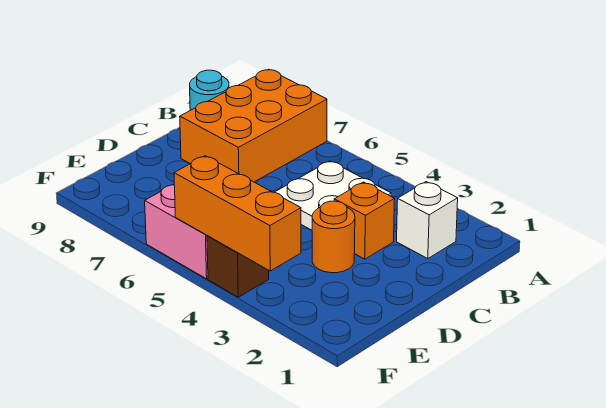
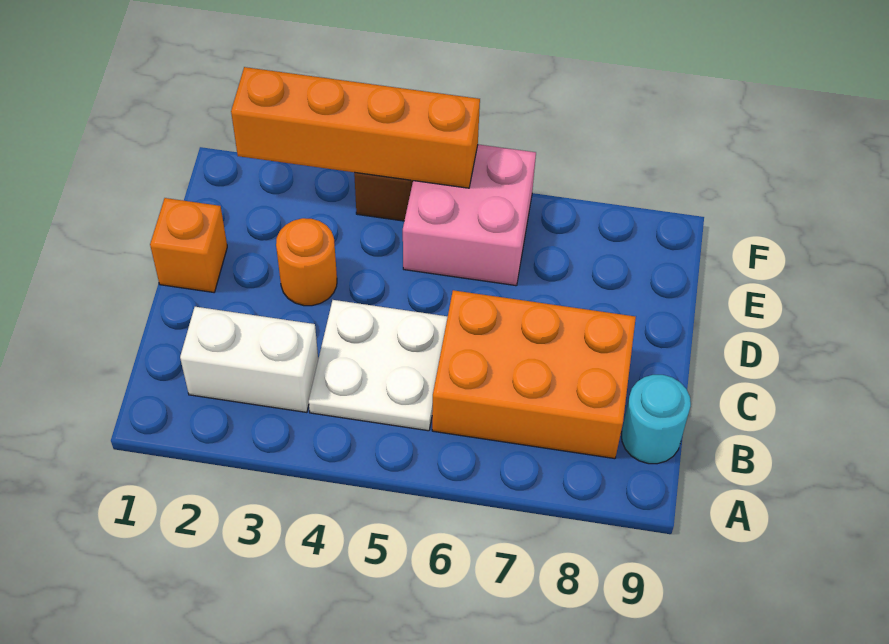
orange brick A7:C8 level 1 -> orange brick B6:C8 level 1
white brick B2 level 1 -> white brick B2:B3 level 1
orange brick C3 level 1 -> orange brick D1 level 1
orange brick F3:F5 level 2 -> orange brick F2:F5 level 2

